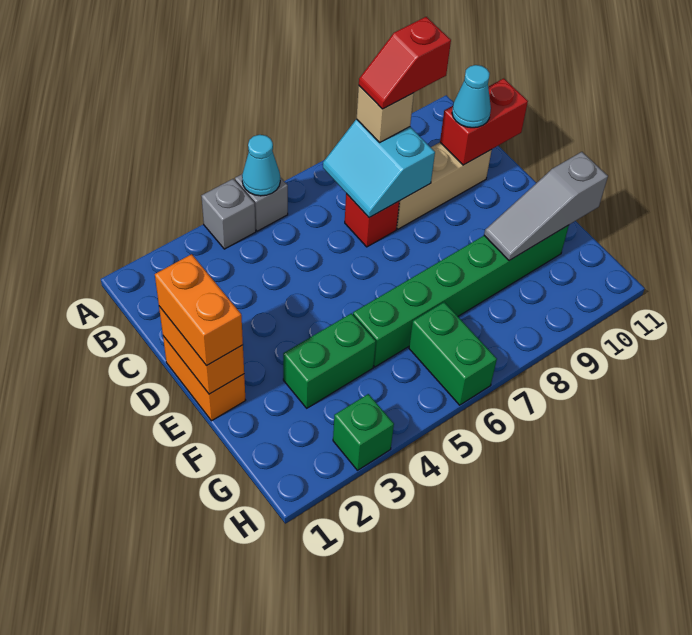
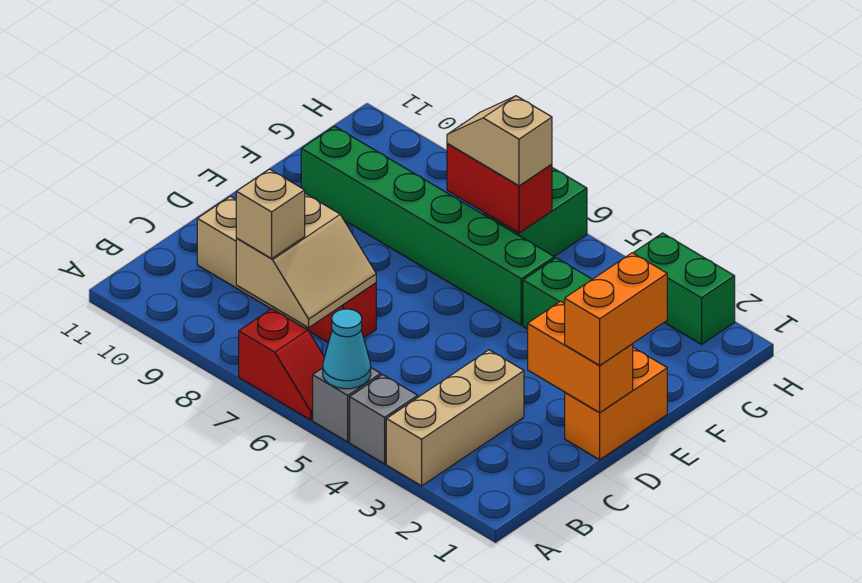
none -> tan brick A3:C3 level 1
cyan slope B7:C8 level 2 top 8 -> tan slope B7:C8 level 2 top 8
red slope B8:B9 level 4 top 9 -> red slope A6:A7 level 1 top 7
red brick C10:C11 level 2 -> red brick G6:G7 level 2
cyan cone C10 level 3 -> none
orange brick D1:E1 level 2 -> orange brick D1:D2 level 2
grey slope F9:F11 level 2 top 11 -> none
none -> tan slope G6:G7 level 3 top 6
green brick H3 level 1 -> green brick H2:H3 level 1

